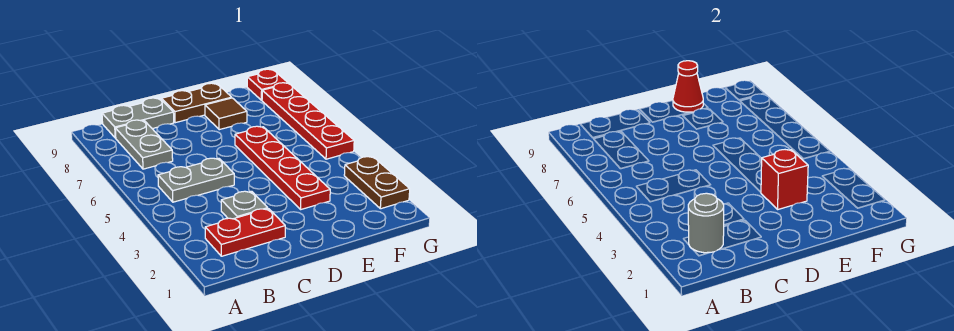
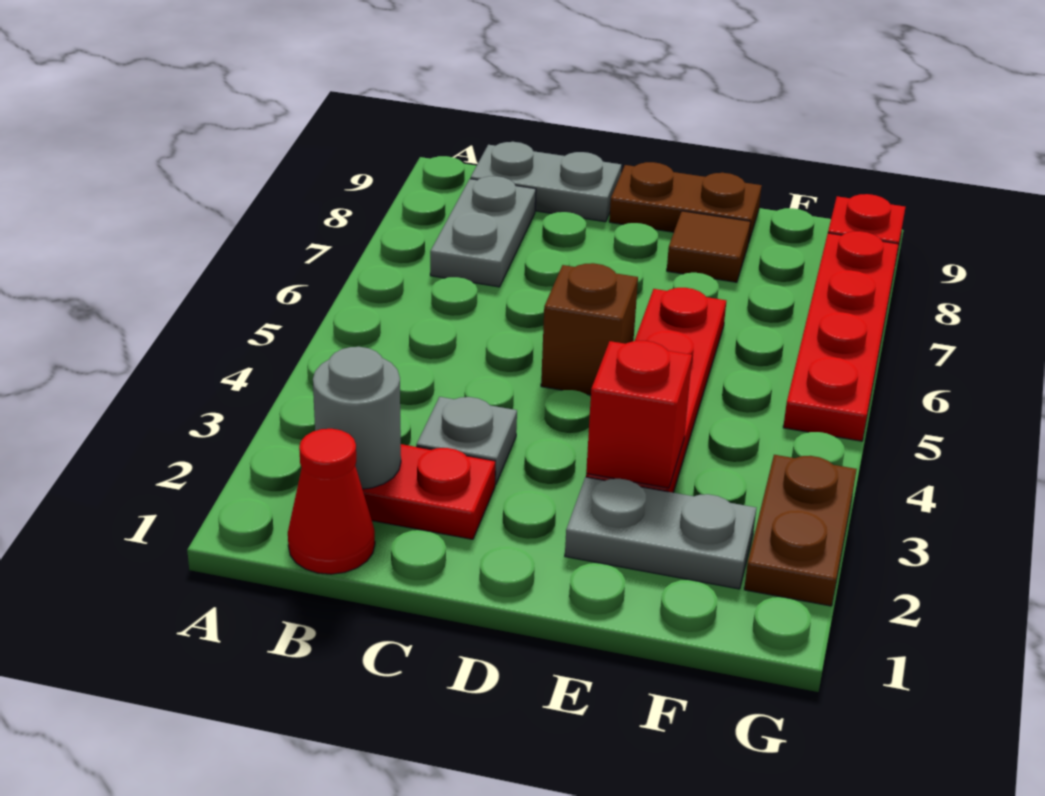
grey plate B5:C5 level 1 -> grey plate E2:F2 level 1
none -> brown brick D5 level 1
red cone E9 level 2 -> red cone B1 level 1

